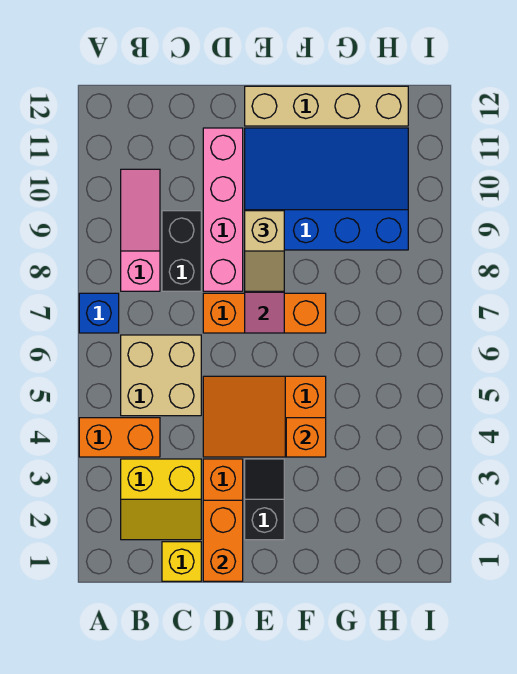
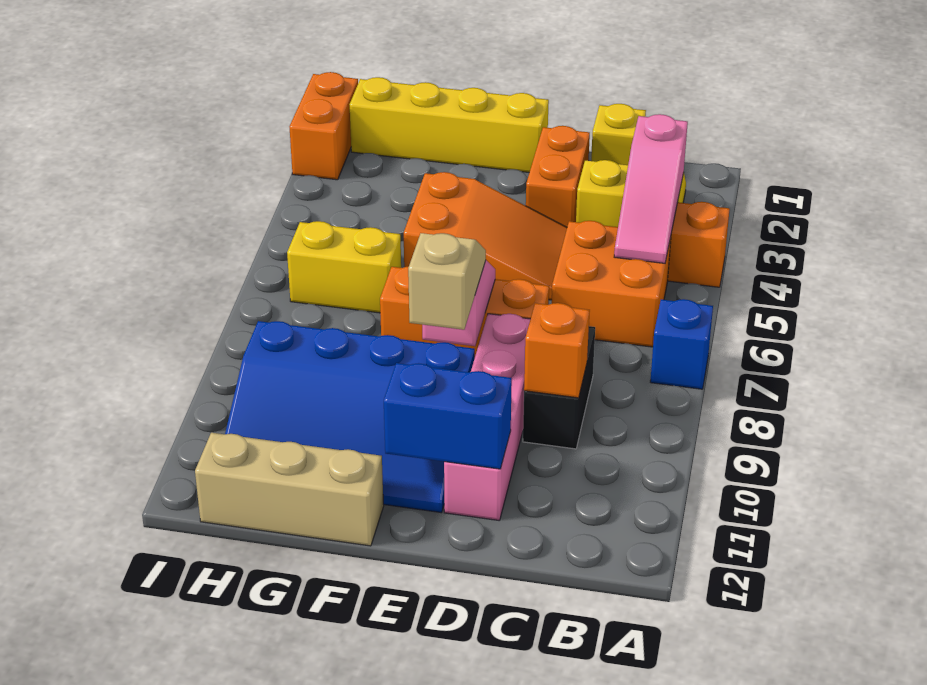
tan brick B5:C6 level 1 -> orange brick B5:C6 level 1
pink slope B8:B10 level 1 top 8 -> pink slope B3:B5 level 2 top 3
orange brick D1:D2 level 2 -> orange brick I1:I2 level 1
none -> blue brick D11:E11 level 2
none -> yellow brick E1:H1 level 1
black slope E2:E3 level 1 top 2 -> none
tan brick E12:H12 level 1 -> tan brick F12:H12 level 1
orange brick F4 level 2 -> orange brick C9 level 2
none -> yellow brick G6:H6 level 1

